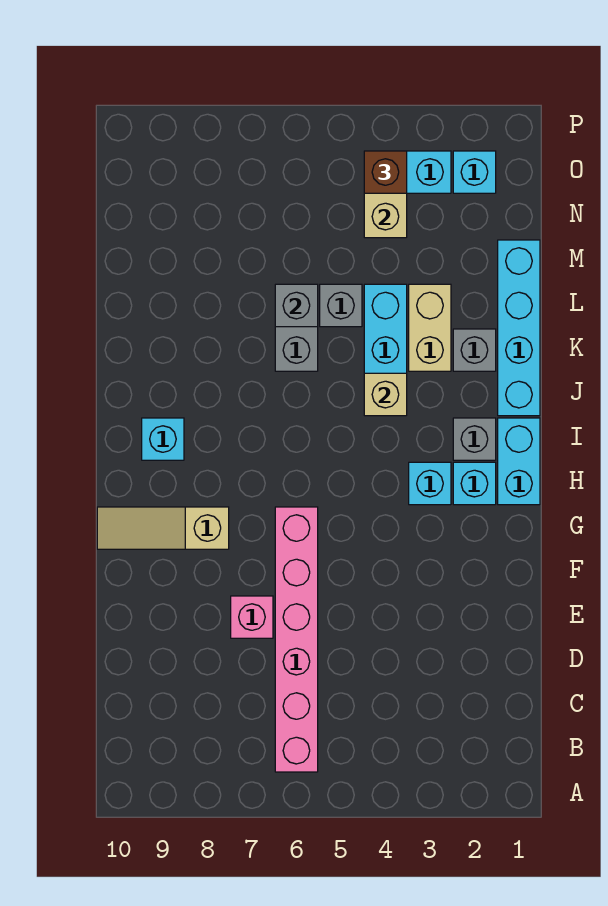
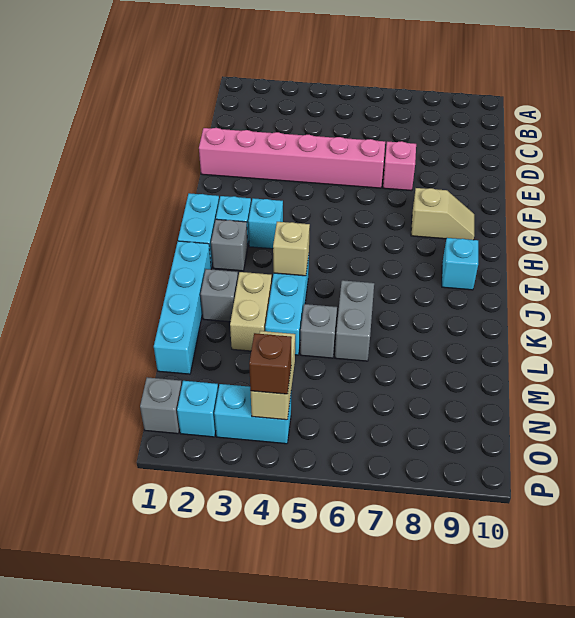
pink brick B6:G6 level 1 -> pink brick E1:E6 level 1
tan slope G8:G10 level 1 top 8 -> tan slope G8:G9 level 1 top 8
grey brick L6 level 2 -> grey brick O1 level 1

